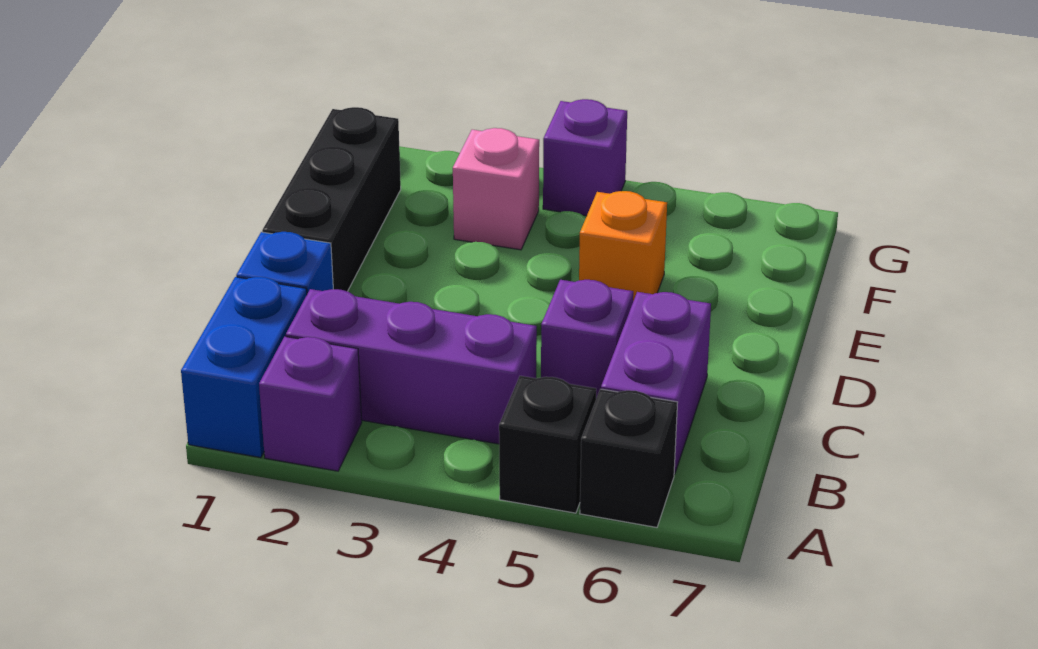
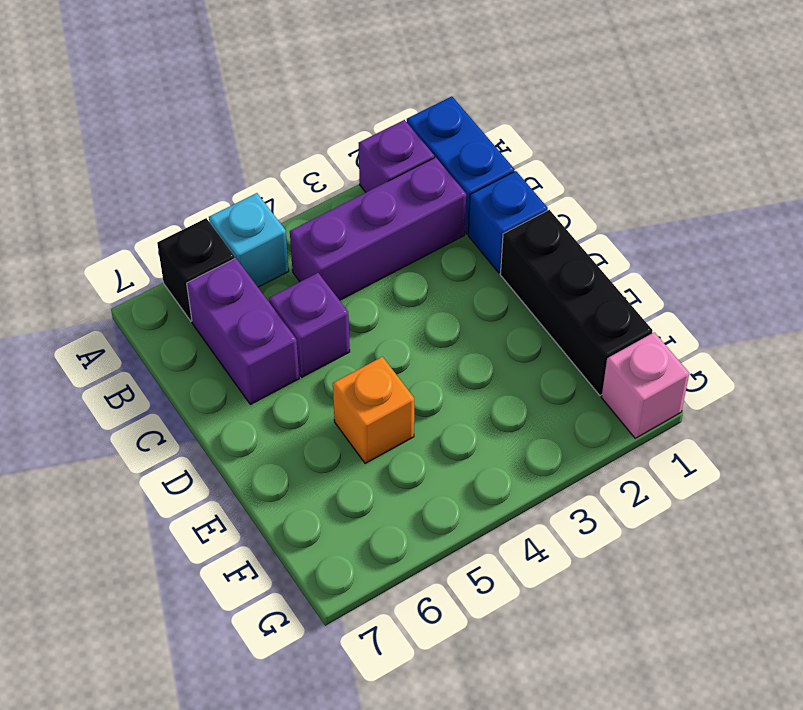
black brick A5 level 1 -> cyan brick A5 level 1
pink brick F3 level 1 -> pink brick G1 level 1
purple brick G4 level 1 -> none

